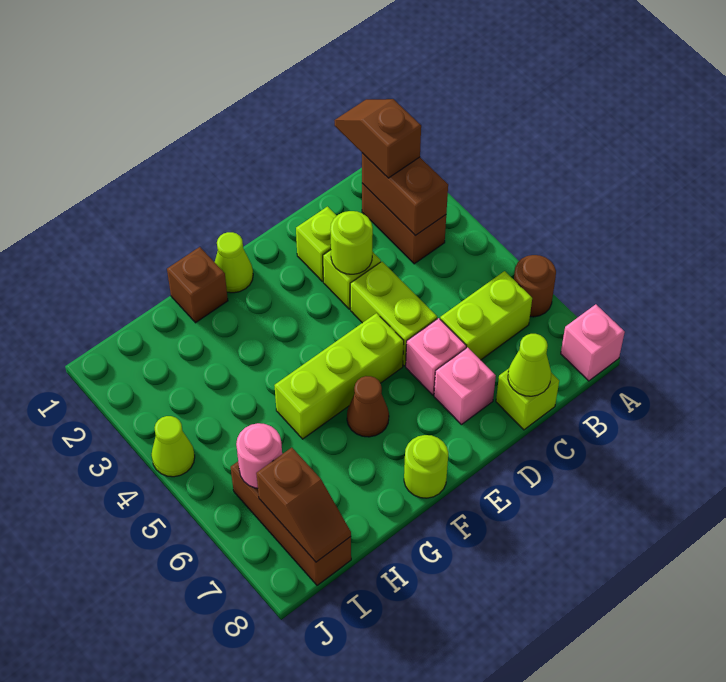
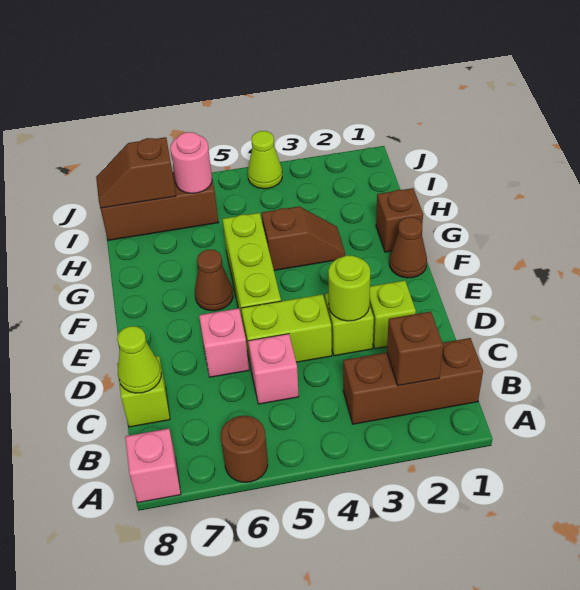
brown slope B1:B2 level 3 top 2 -> brown slope G3:G4 level 1 top 4
brown brick B2:B3 level 1 -> brown brick B1:B3 level 1
brown brick B2:B3 level 2 -> brown brick B2 level 2
lime brick B6:C6 level 1 -> none
pink brick D7 level 1 -> pink brick C5 level 1
lime cone F1 level 1 -> brown cone F1 level 1
lime round brick F8 level 1 -> none

